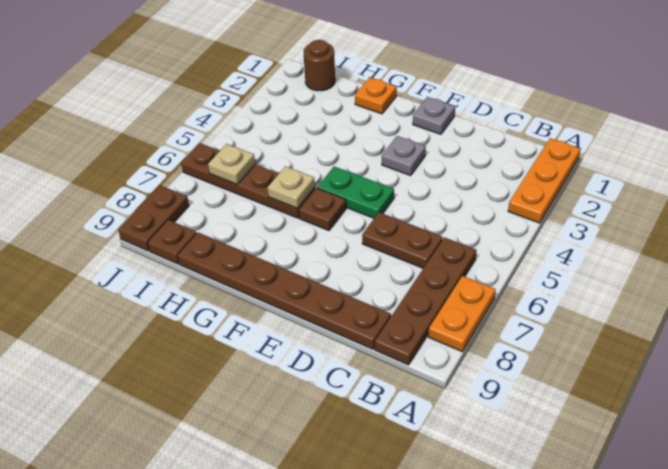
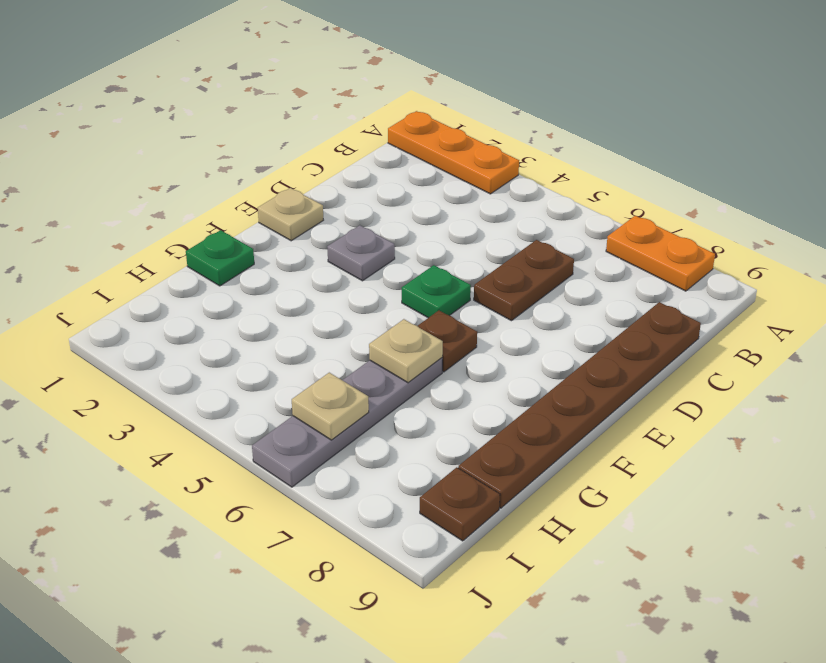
brown plate B6:B9 level 1 -> none
grey plate E1 level 1 -> tan plate E1 level 1
green plate E5:F5 level 1 -> green plate E5 level 1
orange plate G1 level 1 -> green plate G1 level 1
brown plate G6:J6 level 1 -> grey plate G6:J6 level 1
brown round brick I1 level 1 -> none
brown plate J8:J9 level 1 -> none

